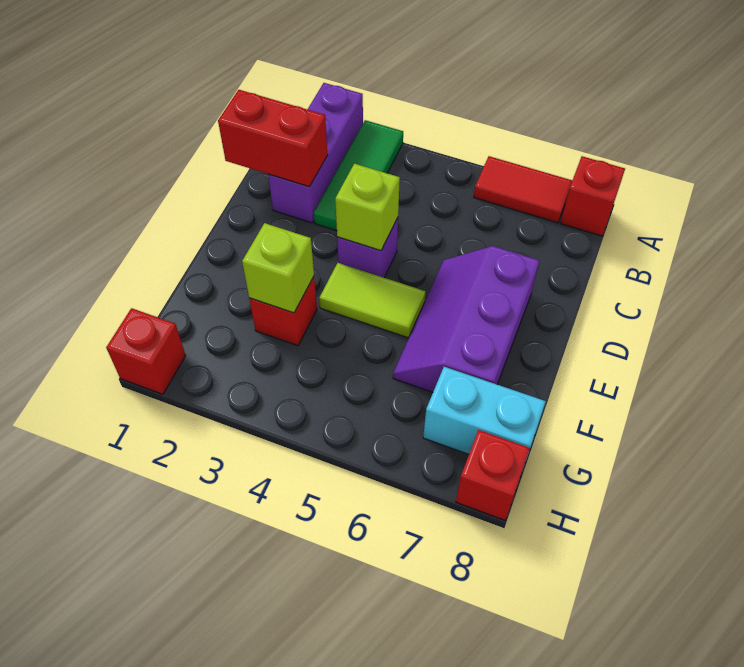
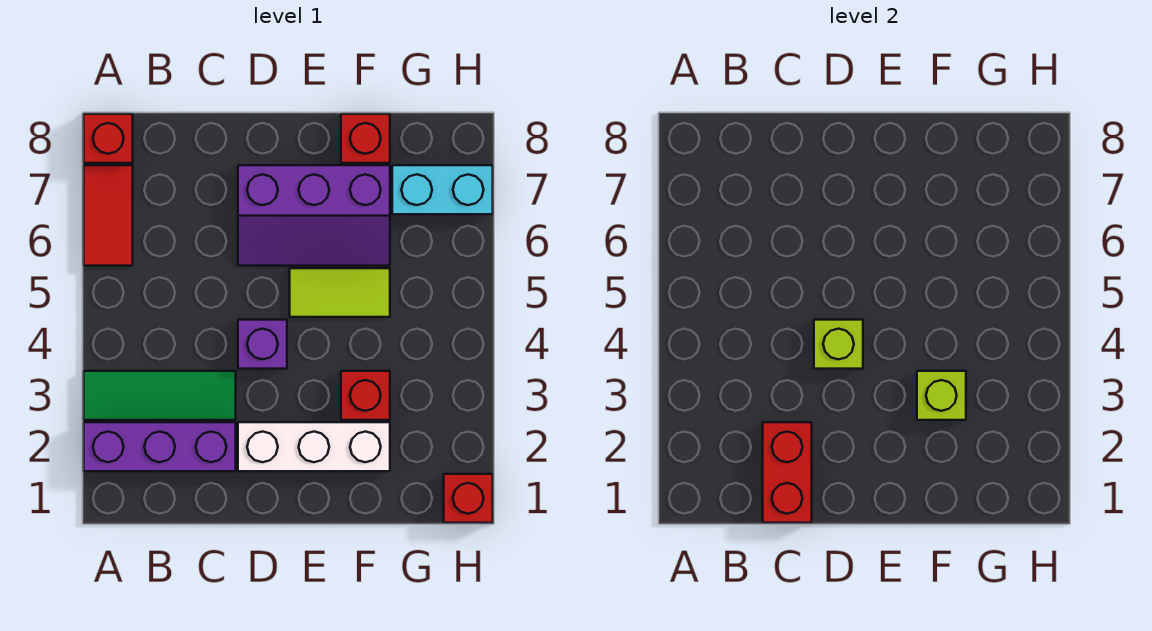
none -> white brick D2:F2 level 1
lime tile E4:E5 level 1 -> lime tile E5:F5 level 1
cyan brick G7:G8 level 1 -> cyan brick G7:H7 level 1
red brick H8 level 1 -> red brick F8 level 1

